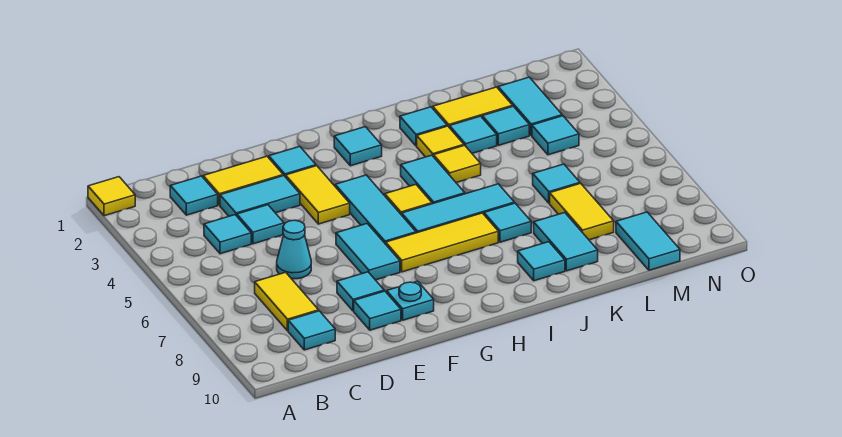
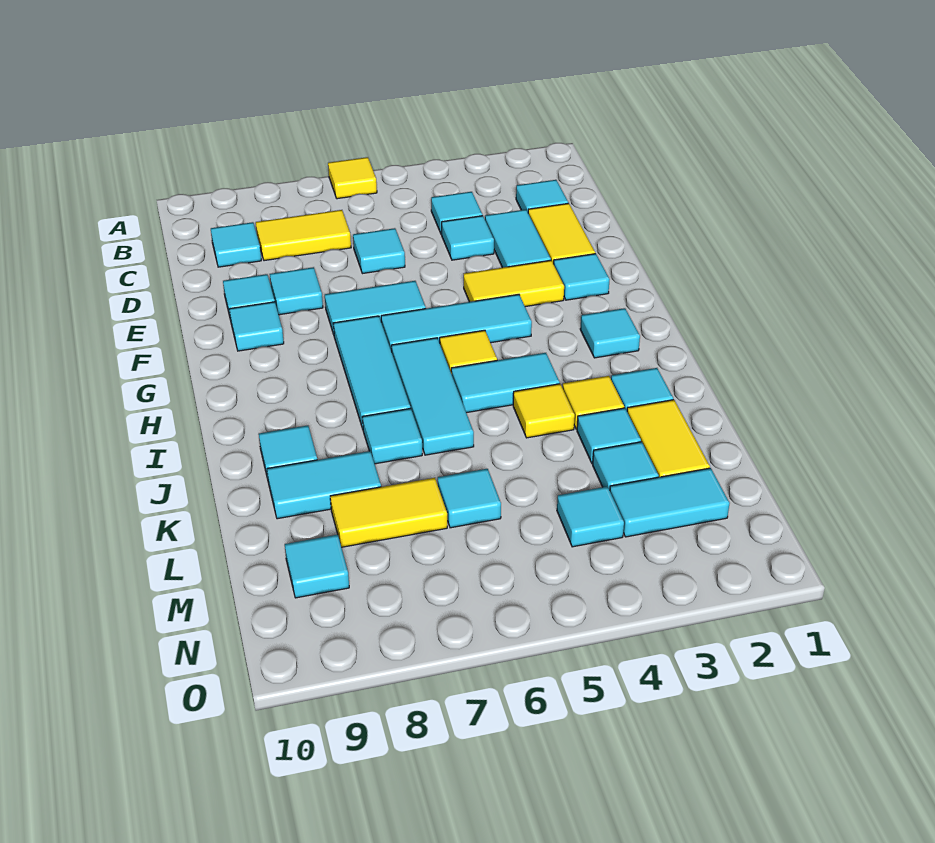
yellow tile A1 level 1 -> yellow tile A6 level 1
cyan cone D6 level 1 -> cyan tile D6 level 1
cyan plate F9 level 1 -> cyan tile F9 level 1
yellow tile G7:I7 level 1 -> cyan tile G7:I7 level 1
cyan tile M9:M10 level 1 -> cyan tile M9 level 1

